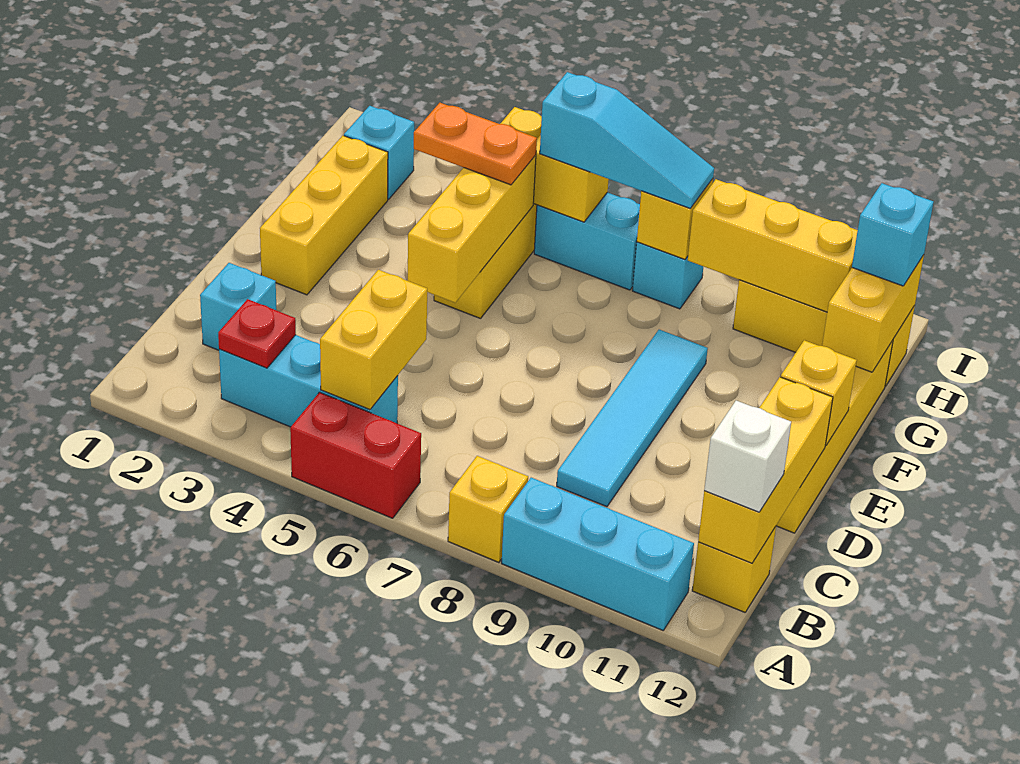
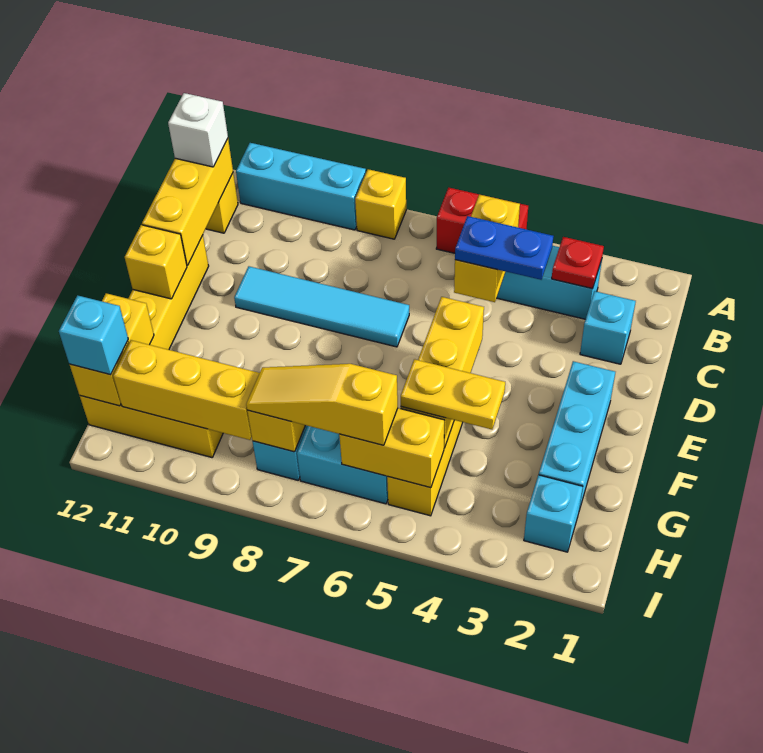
none -> blue plate C4:C5 level 3
cyan tile C9:F9 level 1 -> cyan tile D7:D10 level 1
yellow brick E2:G2 level 1 -> cyan brick E2:G2 level 1
orange plate G4:G5 level 3 -> yellow plate G4:G5 level 3
cyan slope H6:H8 level 3 top 6 -> yellow slope H6:H8 level 3 top 6

